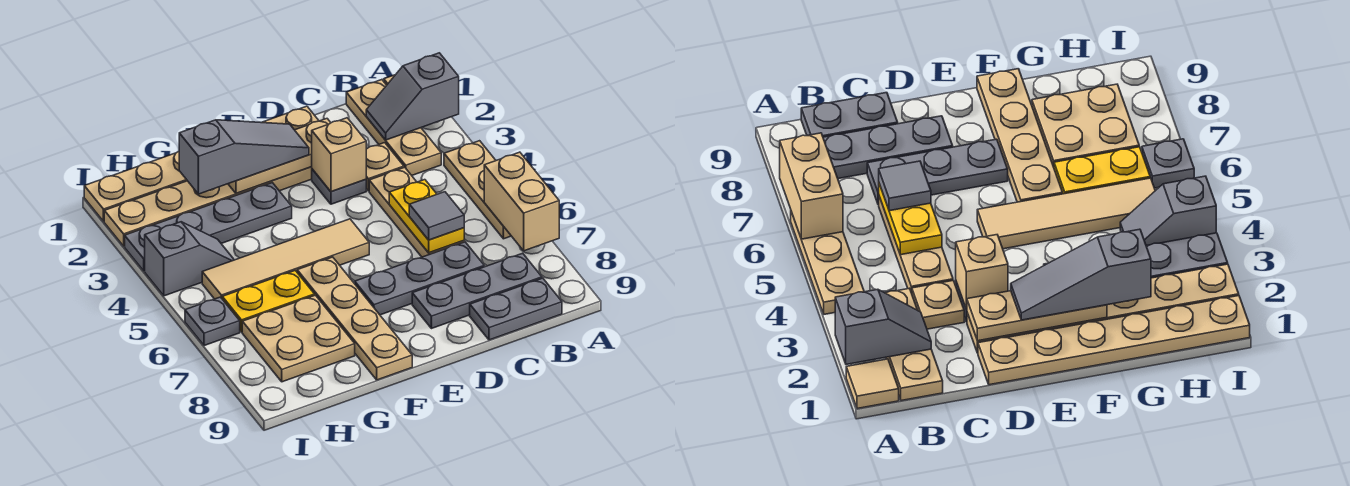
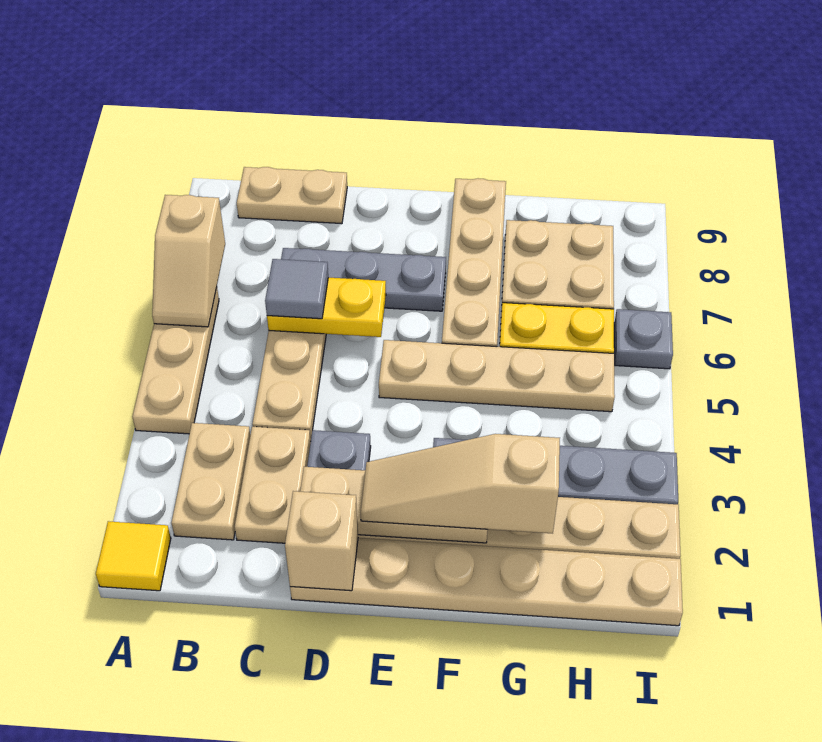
tan tile A1 level 1 -> yellow tile A1 level 1
grey slope A2:B2 level 2 top A -> none
tan brick A6:A7 level 2 -> tan slope A6:A7 level 2 top 7
tan plate B1:B3 level 1 -> tan plate B2:B3 level 1
grey plate B8:D8 level 1 -> none
grey plate B9:C9 level 1 -> tan plate B9:C9 level 1
tan plate C3 level 1 -> tan plate C2:C3 level 1
yellow plate C5:C6 level 2 -> yellow plate C6:D6 level 2
tan brick D3 level 2 -> tan brick D1 level 2
grey slope E2:G2 level 3 top G -> tan slope E2:G2 level 3 top G
tan tile E5:H5 level 1 -> tan plate E5:H5 level 1
grey slope H4:I4 level 1 top I -> none

